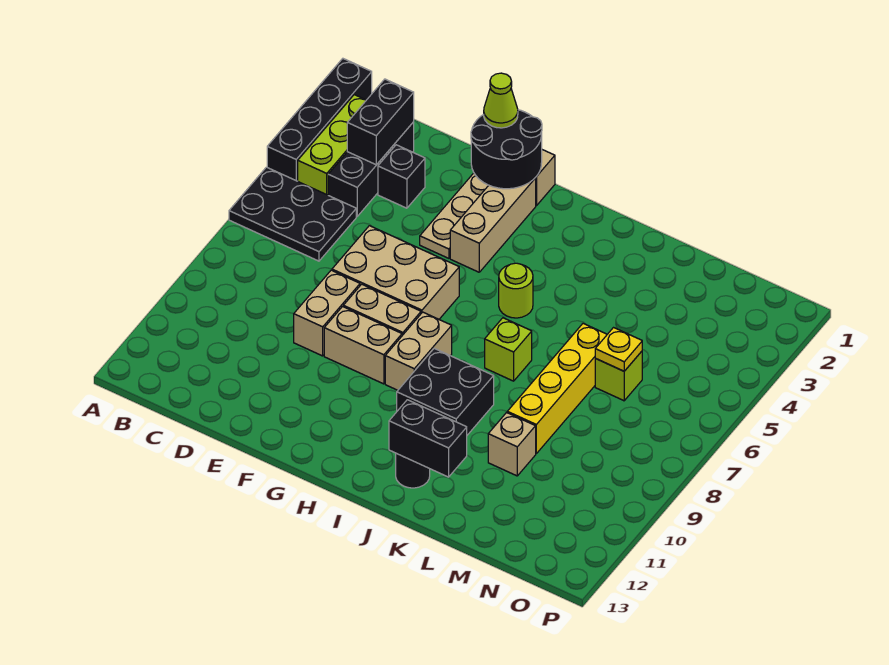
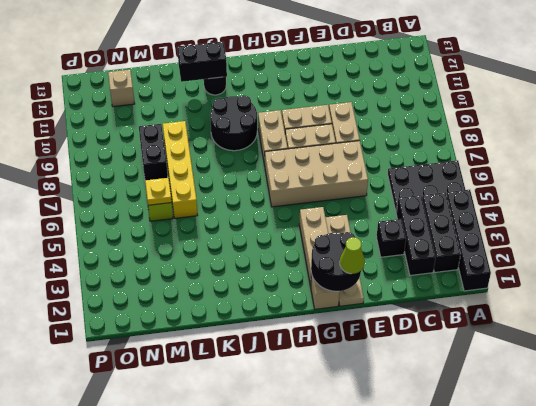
lime brick B2:B4 level 1 -> black brick B2:B4 level 1
black brick C2:C3 level 2 -> black brick M8:M9 level 1
tan brick E6:G7 level 1 -> tan brick E6:H7 level 1
lime round brick I5 level 1 -> none
black brick I9:J10 level 1 -> black round brick I9:J10 level 1
lime brick J7 level 1 -> none
tan brick L10 level 1 -> tan brick N12 level 1

